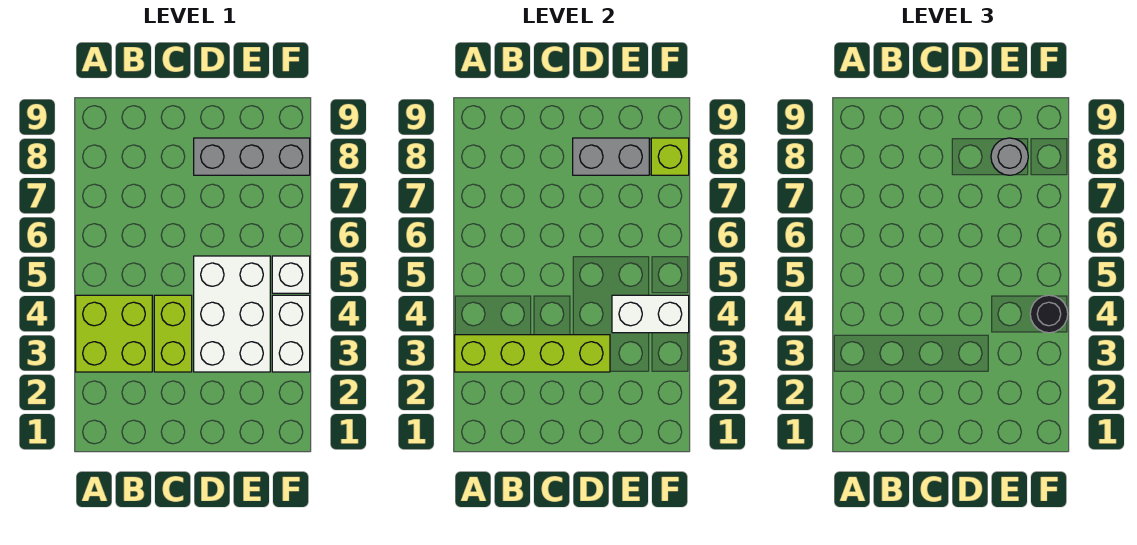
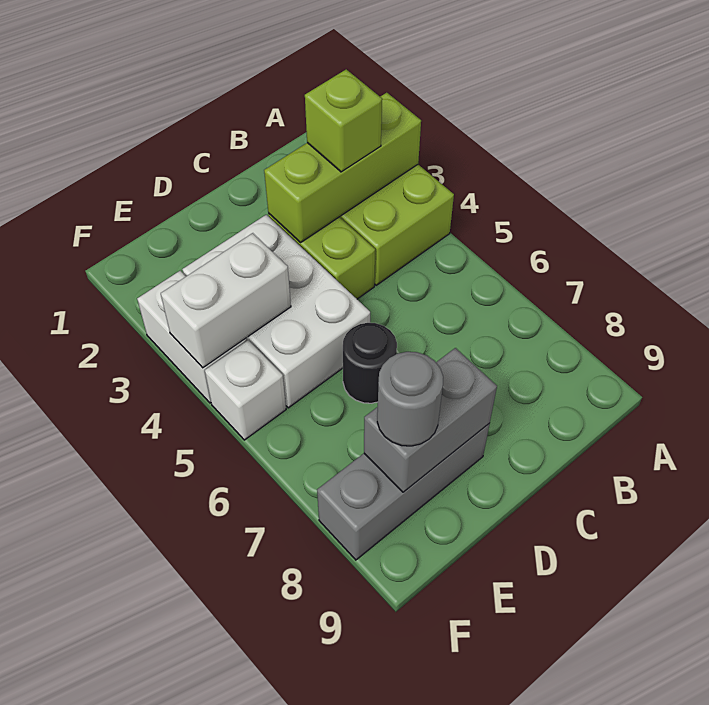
lime brick A3:D3 level 2 -> lime brick A3:C3 level 2
black round brick F4 level 3 -> black round brick D6 level 1
lime brick F8 level 2 -> lime brick B3 level 3

